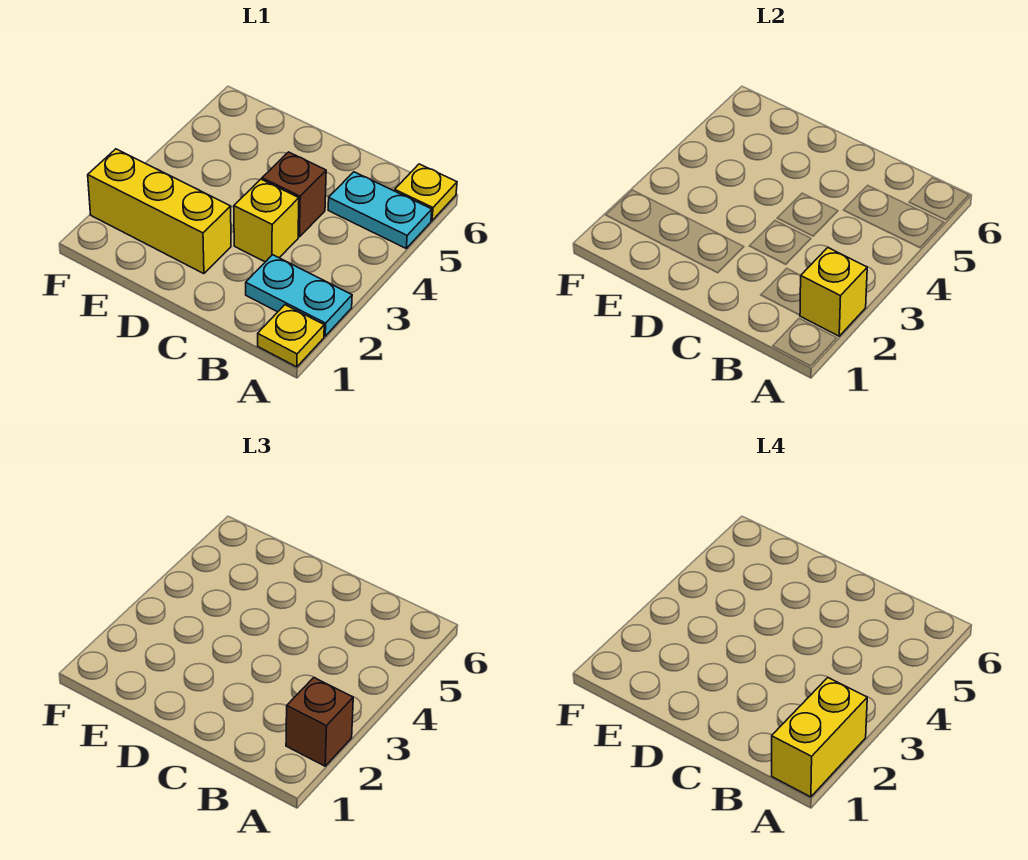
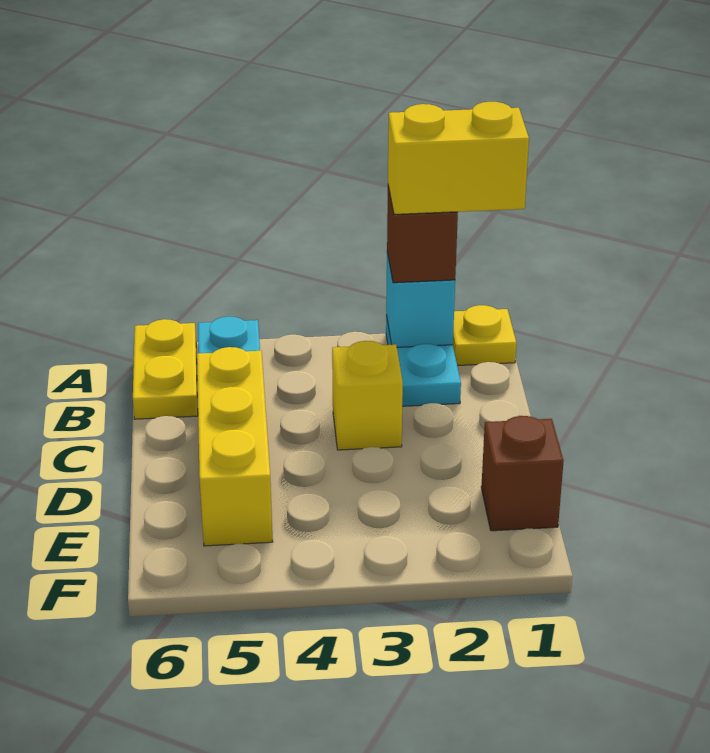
yellow brick A2 level 2 -> cyan brick A2 level 2
yellow plate A6 level 1 -> yellow plate A6:B6 level 1
brown brick C4 level 1 -> brown brick E1 level 1
yellow brick D2:F2 level 1 -> yellow brick C5:E5 level 1

